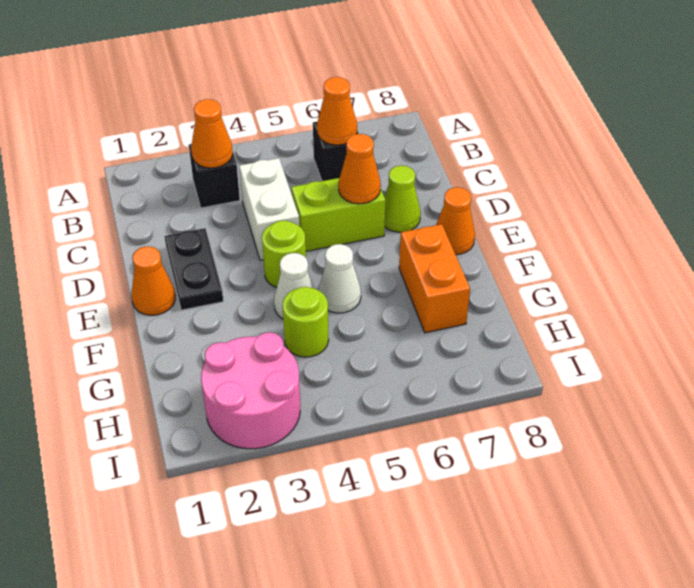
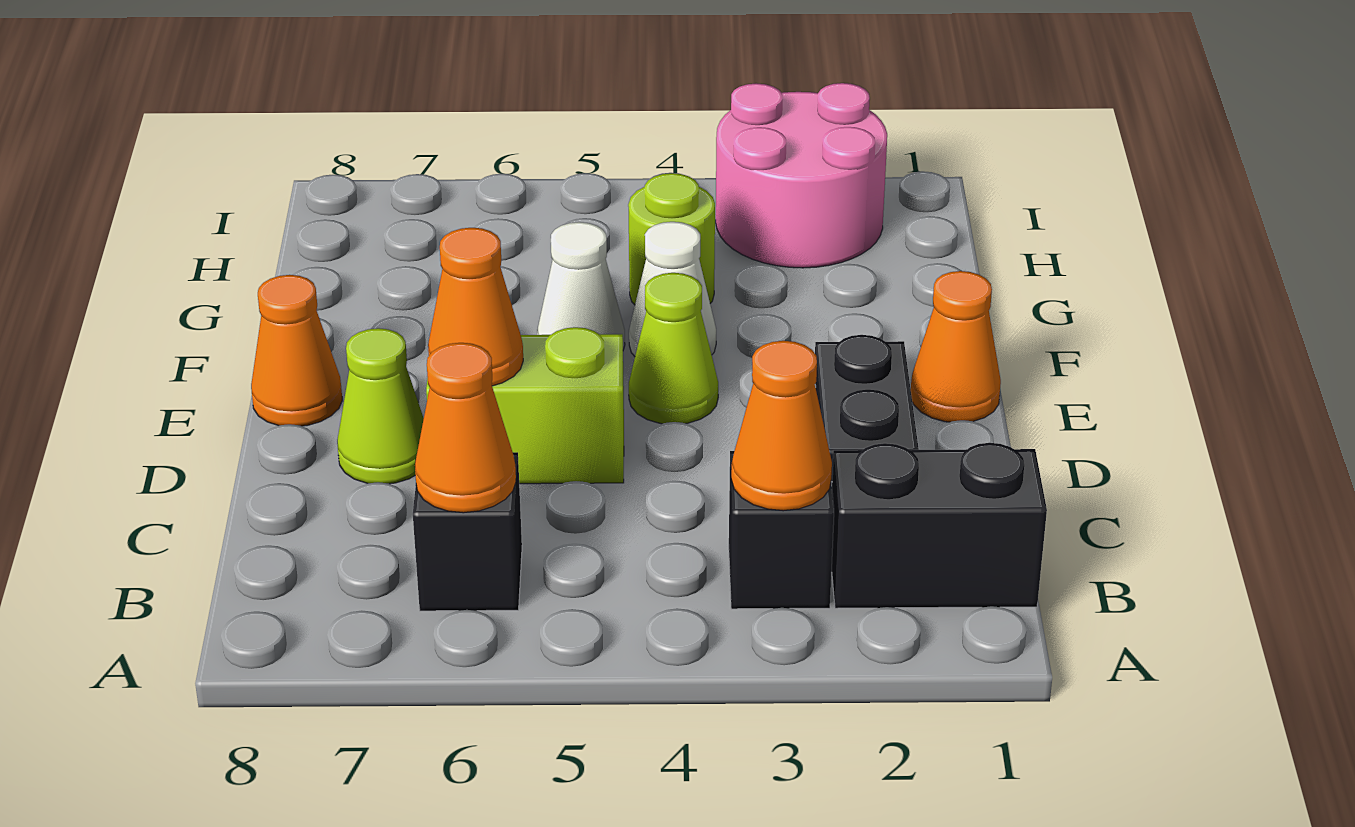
none -> black brick B1:B2 level 1
white brick C4:D4 level 1 -> none
lime round brick E4 level 1 -> lime cone E4 level 1
orange brick F7:G7 level 1 -> none

